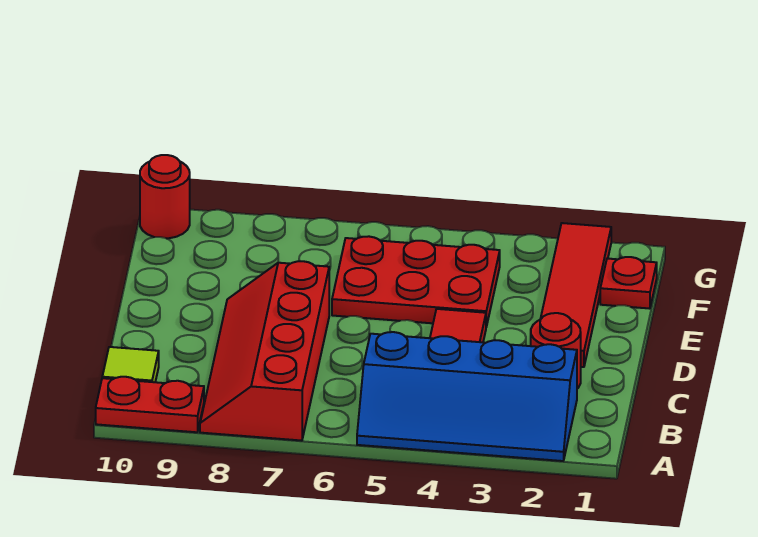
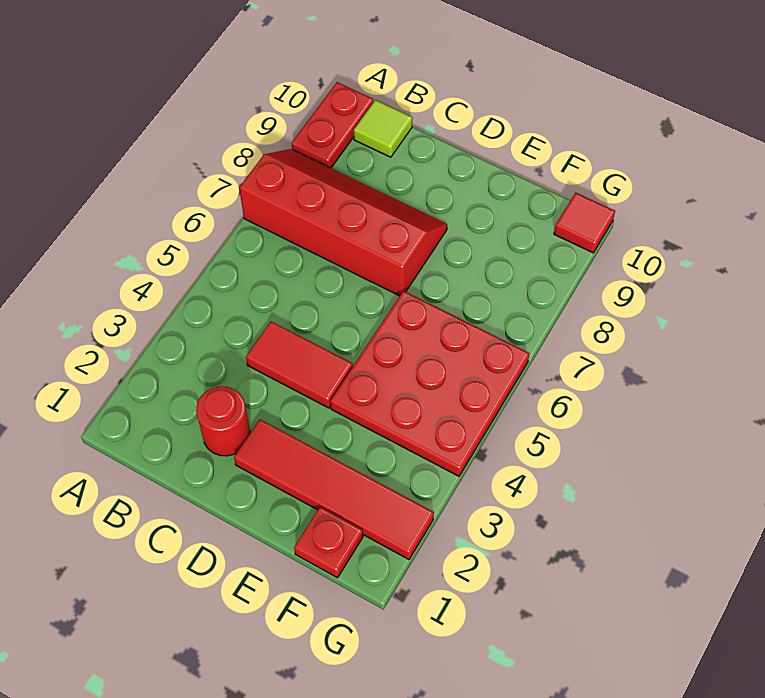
blue slope A2:B5 level 1 top B -> none
red plate E4:F6 level 1 -> red plate E4:G6 level 1
red round brick G10 level 1 -> red tile G10 level 1

